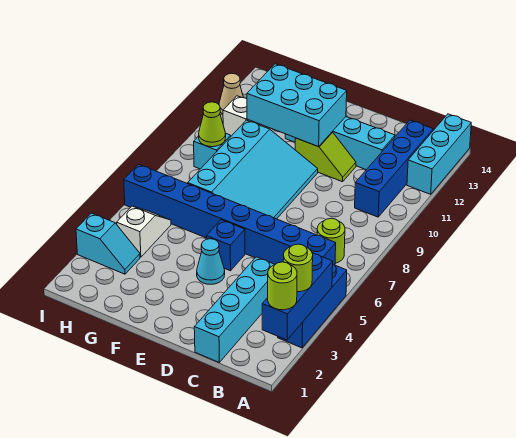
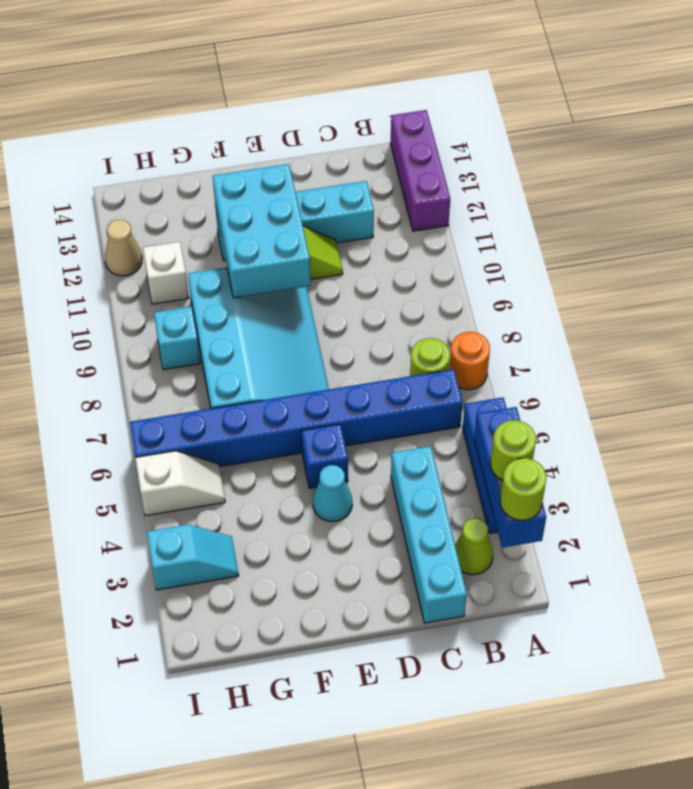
none -> orange round brick A7 level 1
cyan brick A12:A14 level 1 -> purple brick A12:A14 level 1
blue brick B10:B13 level 1 -> none
cyan brick E11:G12 level 2 -> cyan brick E10:F12 level 2
white slope H4:H5 level 1 top 4 -> white slope H5:I5 level 1 top I
lime cone H9 level 2 -> lime cone B2 level 1

